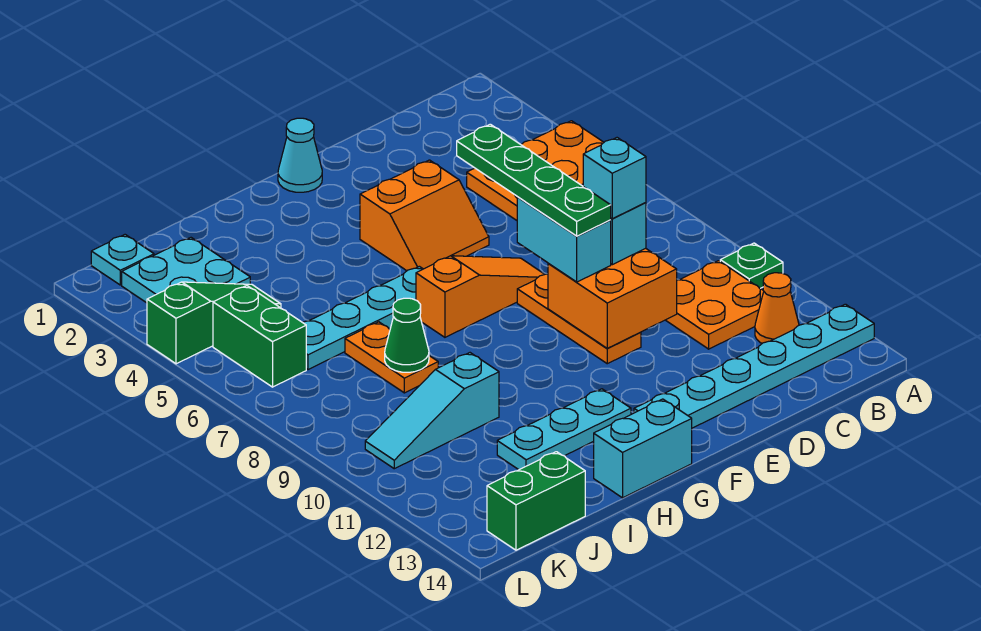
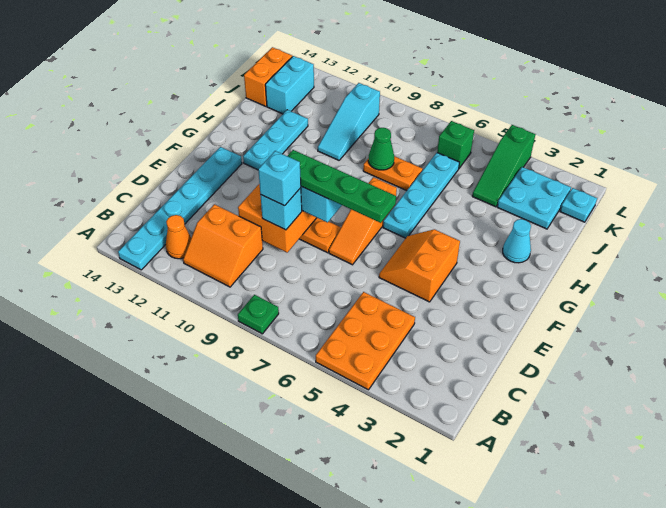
green plate A10 level 1 -> green plate A8 level 1
orange plate B10:C11 level 1 -> orange slope B10:C11 level 1 top C
cyan cone F1 level 1 -> cyan cone H2 level 1
cyan brick G14:H14 level 1 -> cyan brick J13:K13 level 1
cyan slope I10:K10 level 1 top I -> cyan slope I10:K10 level 1 top K
green brick J14:K14 level 1 -> orange brick J14:K14 level 1
green brick K5:K6 level 1 -> green brick K6 level 1

